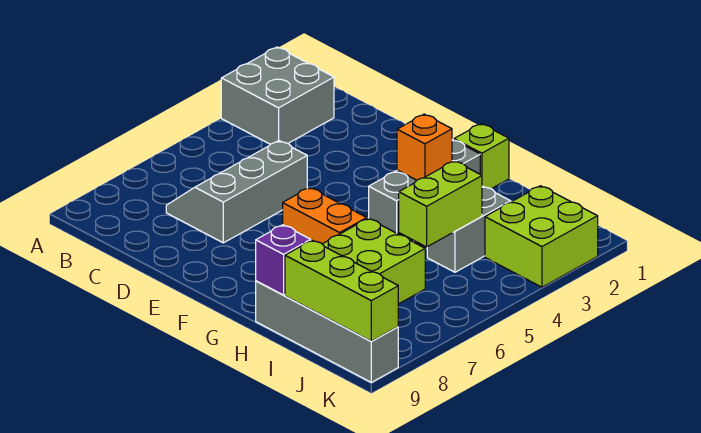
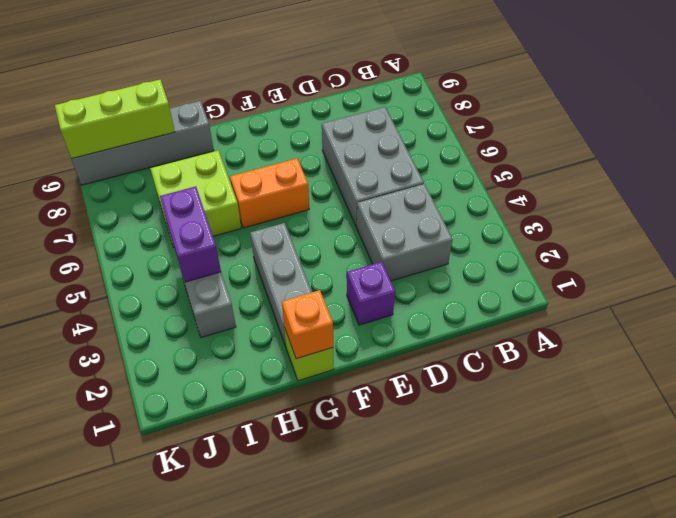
grey brick A2:B3 level 1 -> grey brick C3:D4 level 1
grey slope C5:D7 level 1 top D -> grey brick C5:D7 level 1
orange brick G3 level 2 -> orange brick G1 level 2
purple brick H9 level 2 -> purple brick E2 level 1
lime brick I4:I5 level 2 -> purple brick I4:I5 level 2
lime brick J2:K3 level 1 -> none

